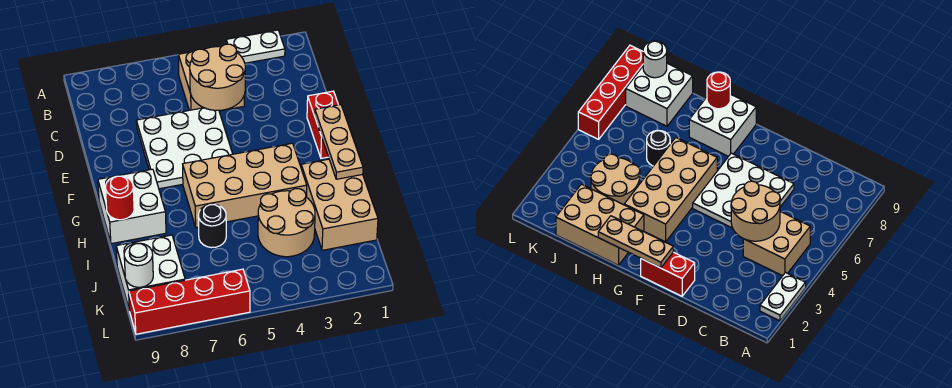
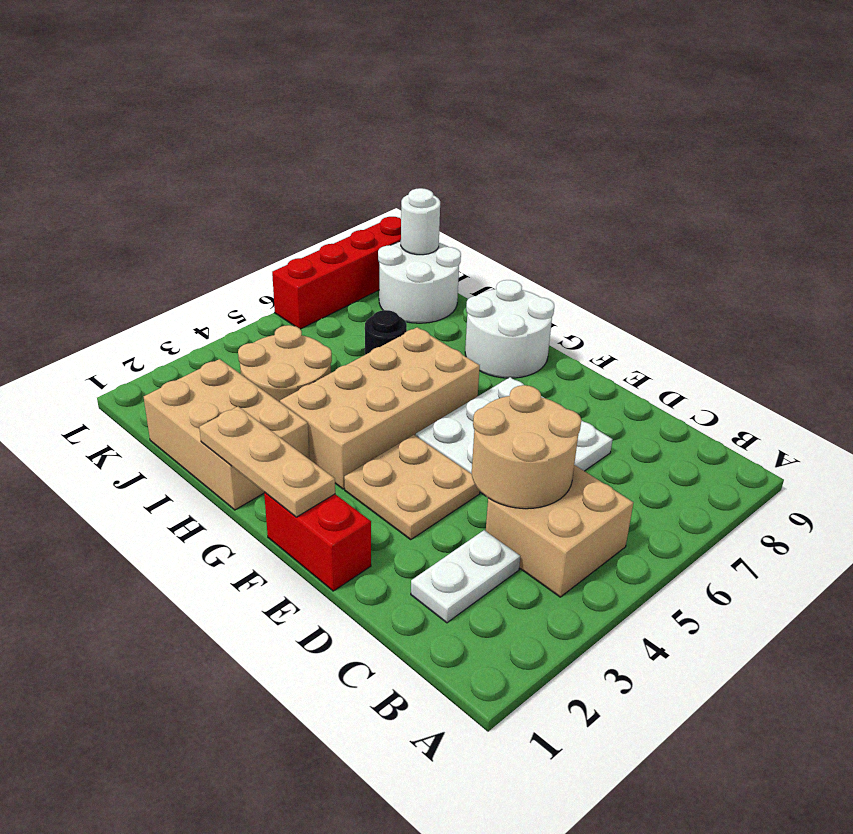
white plate A2:A3 level 1 -> white plate C2:C3 level 1
none -> tan plate E3:F4 level 1
white brick G8:H9 level 1 -> white round brick G8:H9 level 1
red round brick H9 level 2 -> none
white brick J8:K9 level 1 -> white round brick J8:K9 level 1

